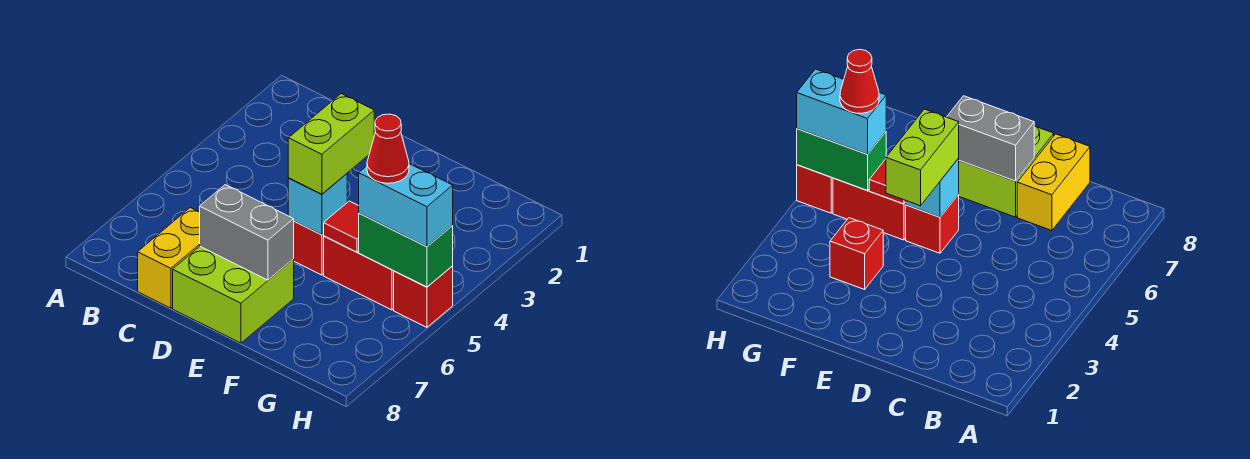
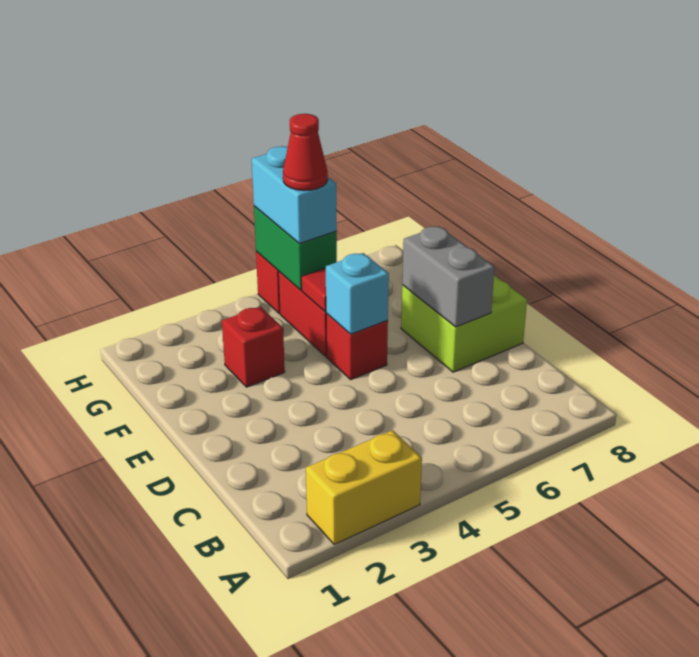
yellow brick C7:C8 level 1 -> yellow brick A2:A3 level 1
lime brick E4:E5 level 3 -> none

